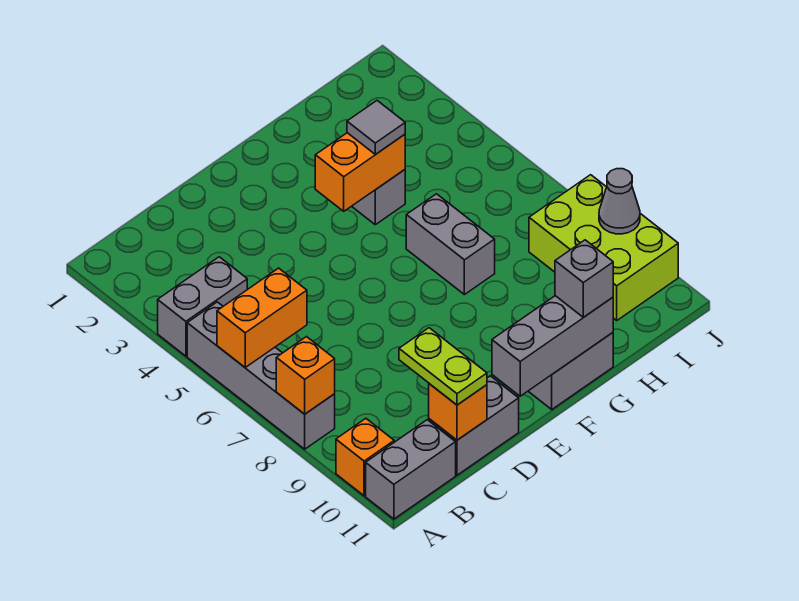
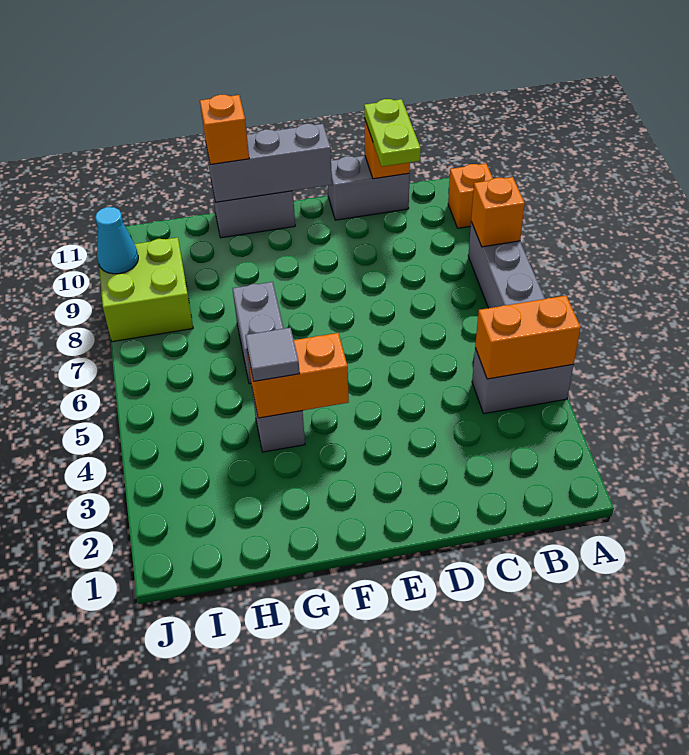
orange brick A6:B6 level 2 -> orange brick A4:B4 level 2
grey brick A11:B11 level 1 -> none
grey brick G11 level 3 -> orange brick G11 level 3
lime brick I8:J10 level 1 -> lime brick I8:J9 level 1
grey cone J9 level 2 -> cyan cone J9 level 2

